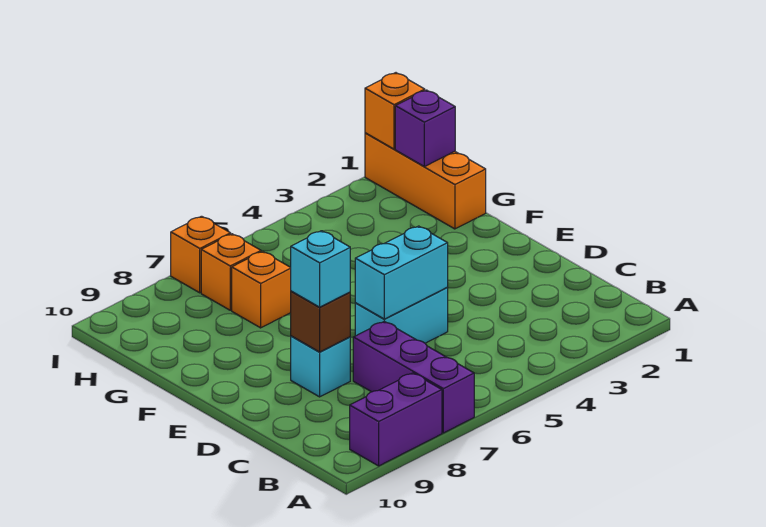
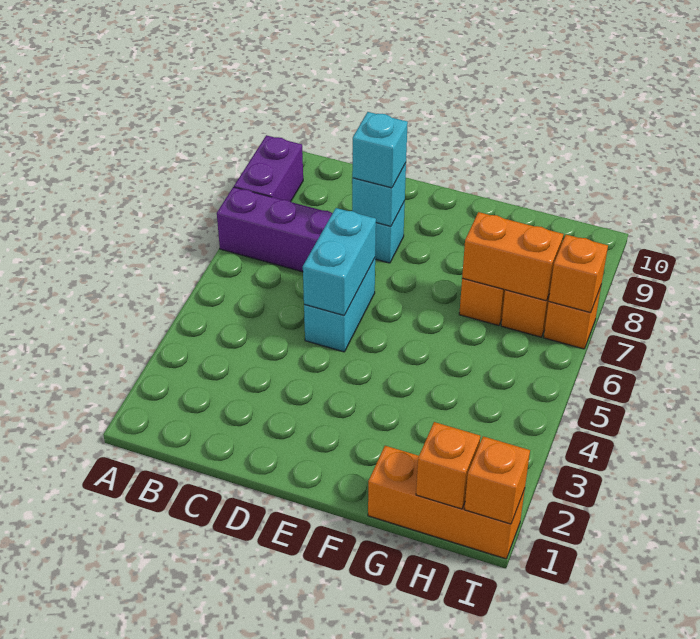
brown brick D8 level 2 -> cyan brick D8 level 2
none -> orange brick G7:H7 level 2
purple brick H1 level 2 -> orange brick H1 level 2
none -> orange brick I7 level 2

